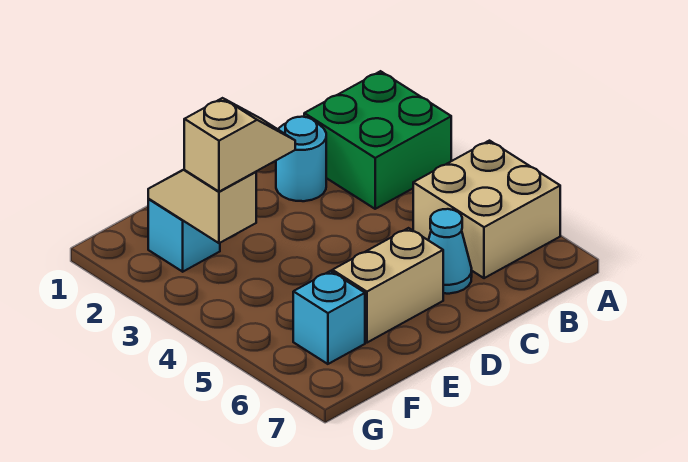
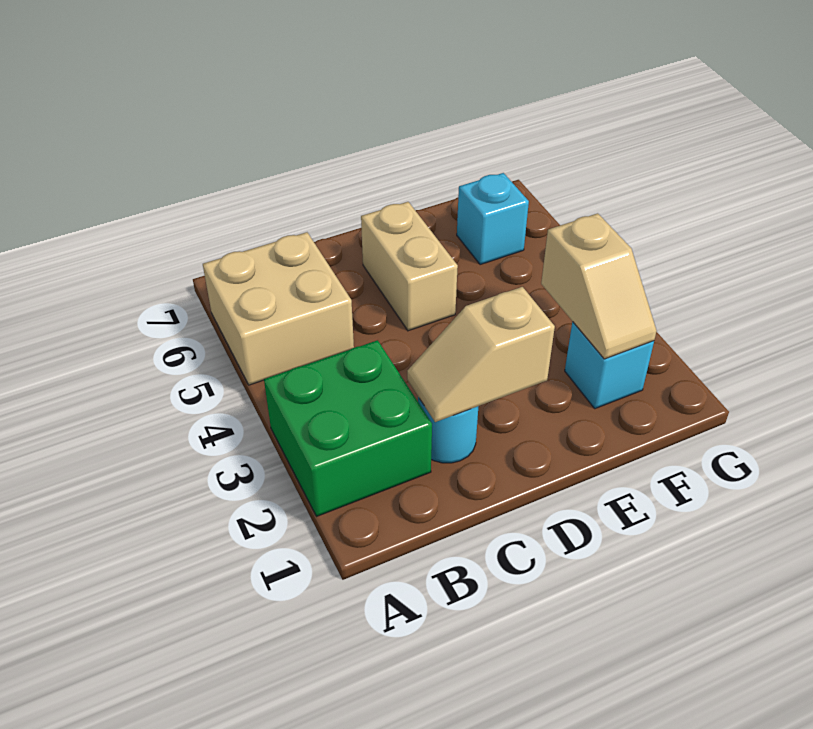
cyan cone C6 level 1 -> none
tan brick D6:E6 level 1 -> tan brick D5:D6 level 1
tan slope E3:F3 level 3 top F -> tan slope C2:D2 level 2 top D

